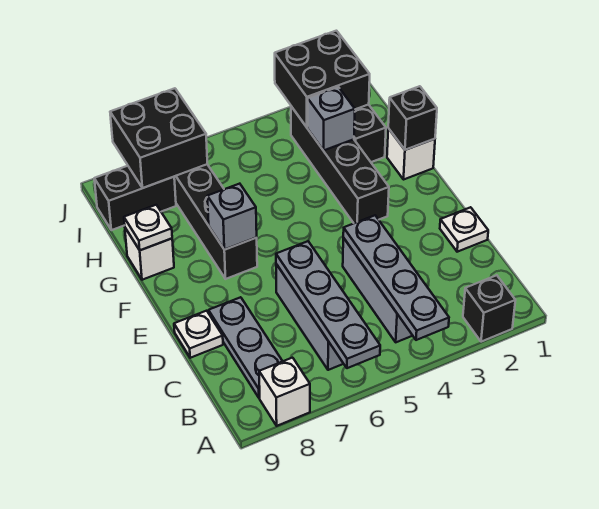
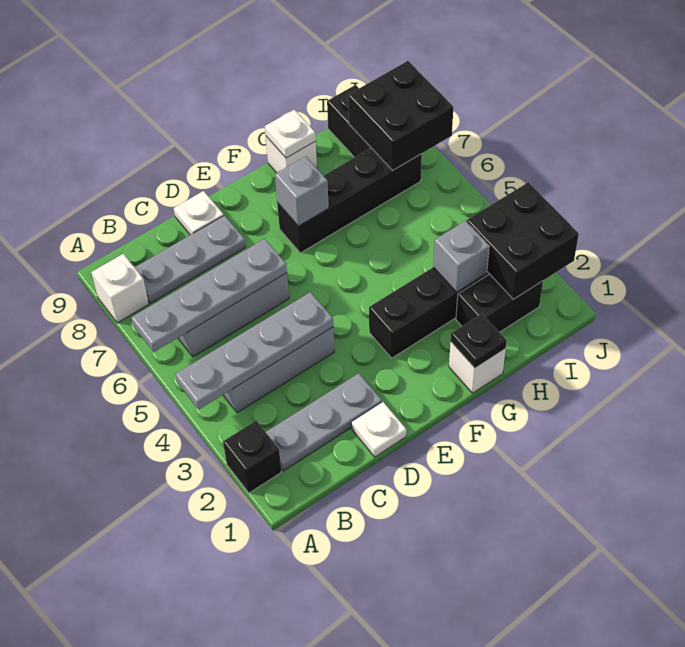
none -> grey plate B2:D2 level 1
black brick G1 level 2 -> black plate G1 level 2

